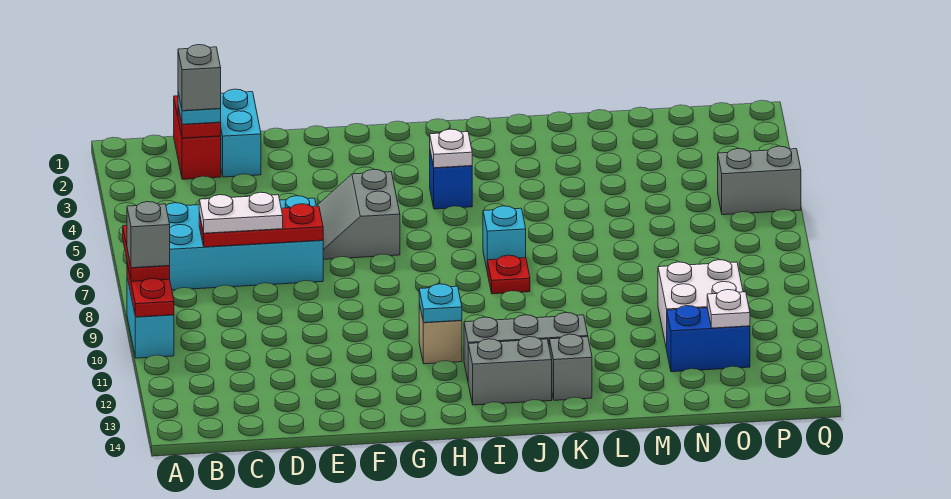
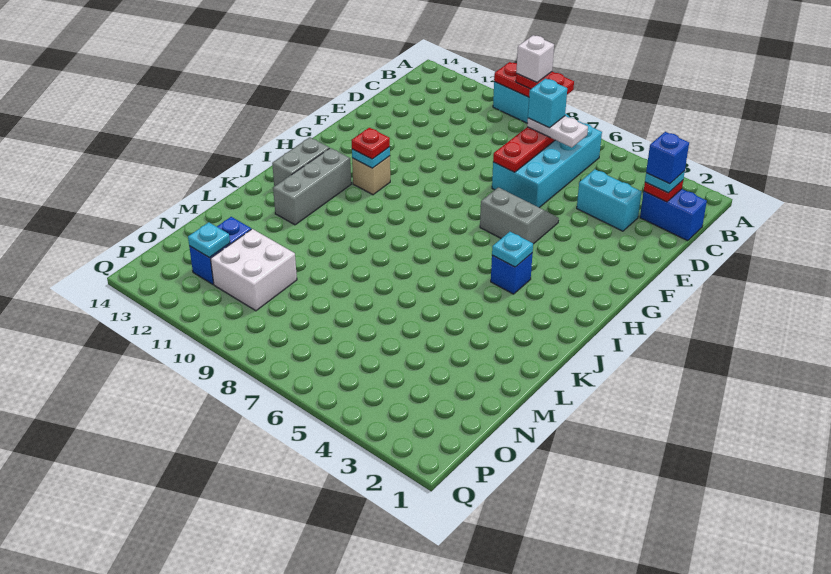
grey brick A9 level 4 -> white brick A9 level 4
red brick C1:C2 level 1 -> blue brick C1:C2 level 1
grey brick C2 level 4 -> blue brick C2 level 4
white plate C7:D7 level 3 -> white plate C6:C7 level 3
cyan brick D1:D2 level 1 -> cyan brick D3:D4 level 1
white plate I4 level 2 -> cyan plate I4 level 2
cyan brick J7 level 1 -> cyan brick C7 level 4
red plate J8 level 1 -> red plate H11 level 3
grey brick K13 level 1 -> none
white plate O12 level 2 -> cyan plate O12 level 2
grey brick P5:Q5 level 1 -> none

